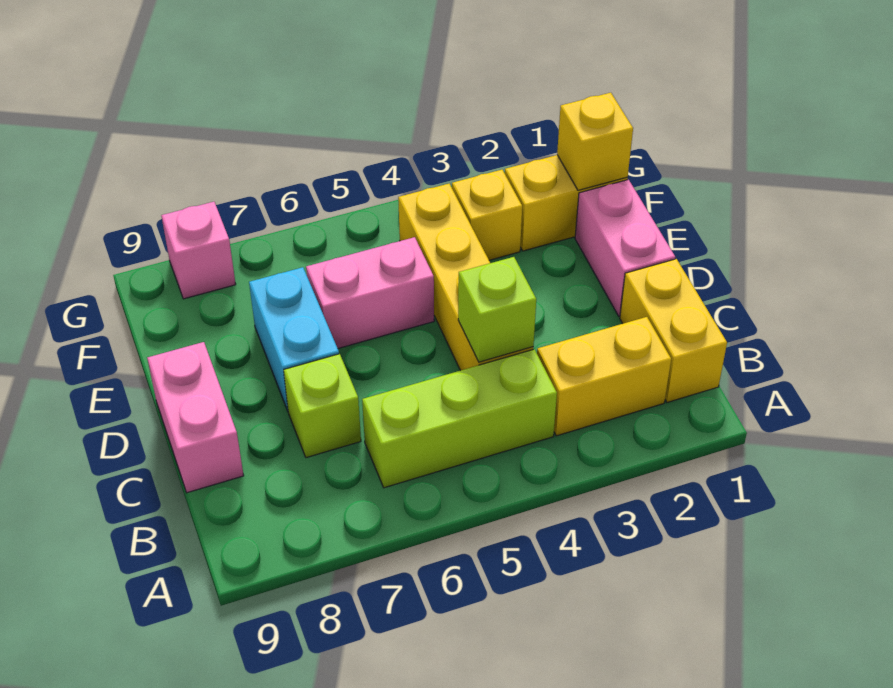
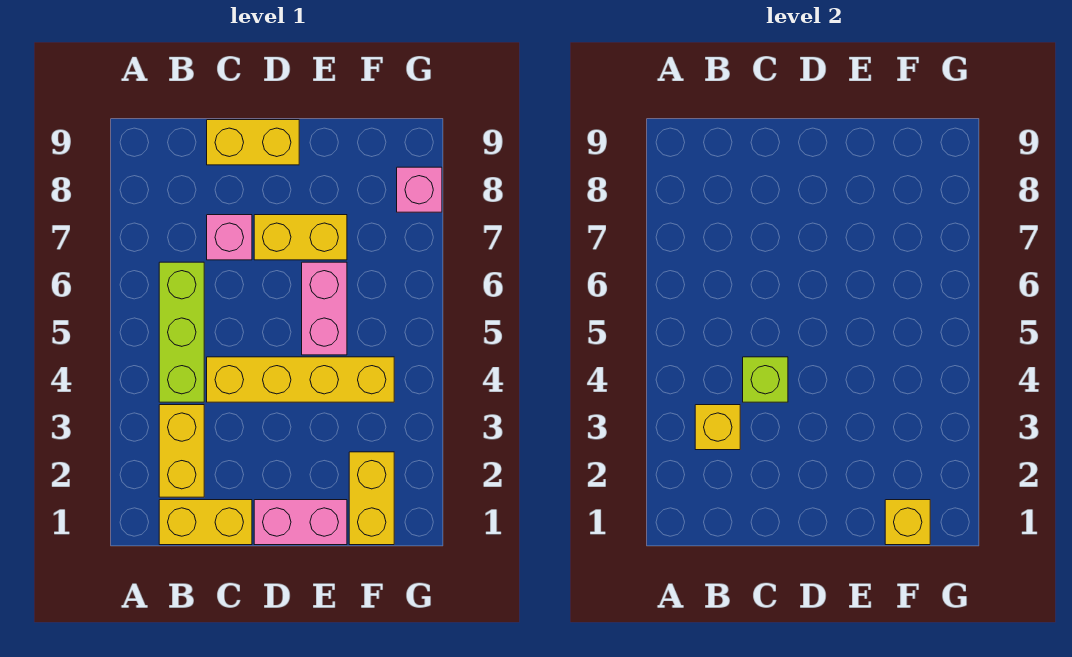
lime brick C7 level 1 -> pink brick C7 level 1
pink brick C9:D9 level 1 -> yellow brick C9:D9 level 1
cyan brick D7:E7 level 1 -> yellow brick D7:E7 level 1
yellow brick F3 level 1 -> yellow brick B3 level 2

